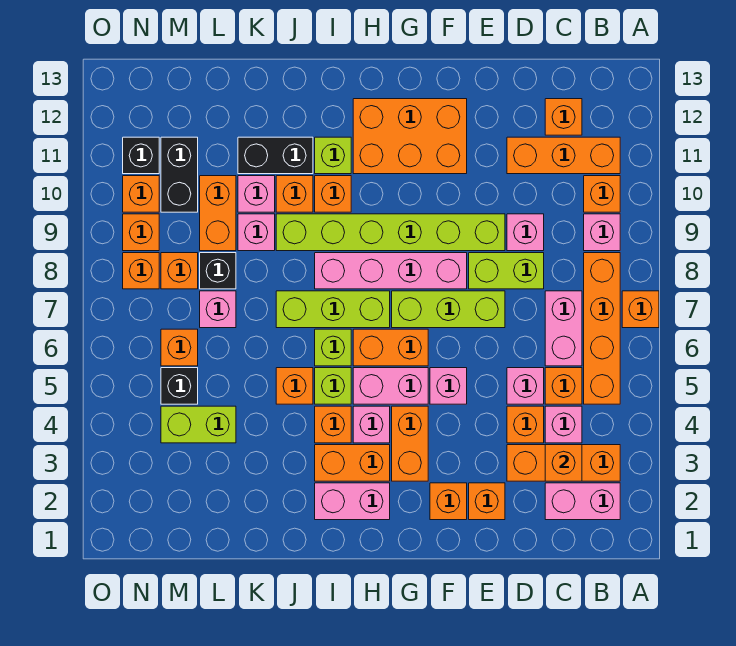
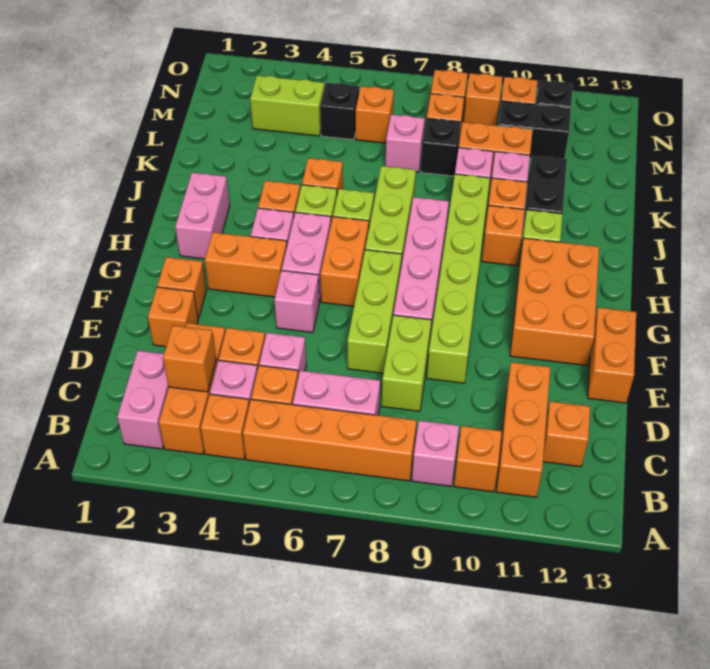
orange brick A7 level 1 -> orange brick B4 level 1
pink brick D9 level 1 -> none
orange brick H3:I3 level 1 -> orange brick E13:F13 level 1
lime brick L4:M4 level 1 -> lime brick M3:M4 level 1

